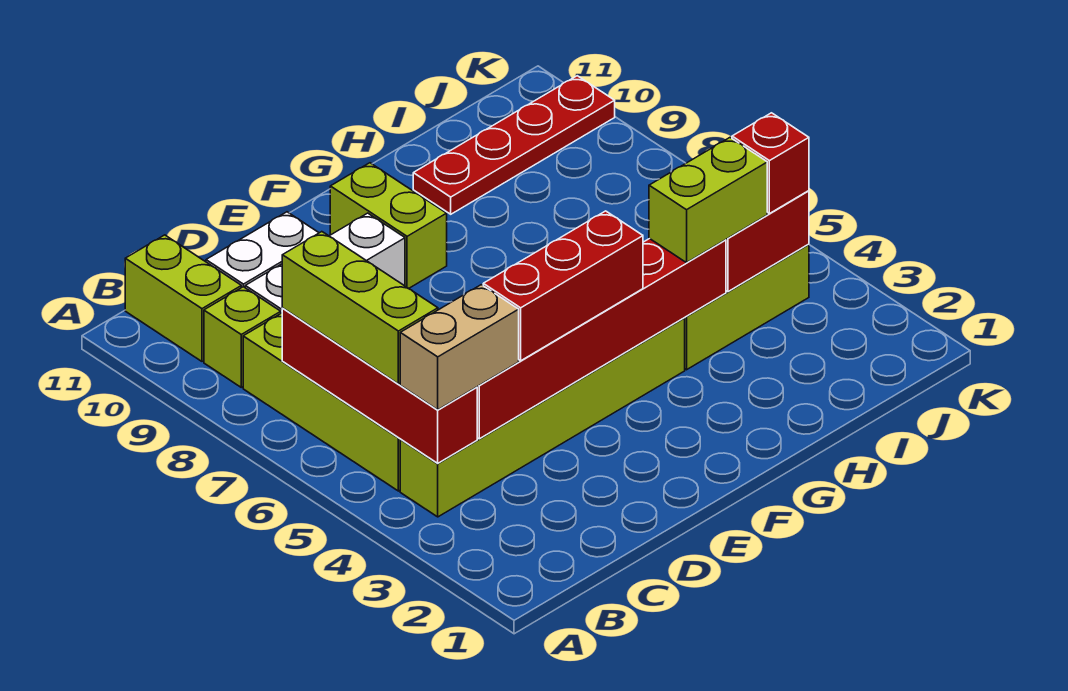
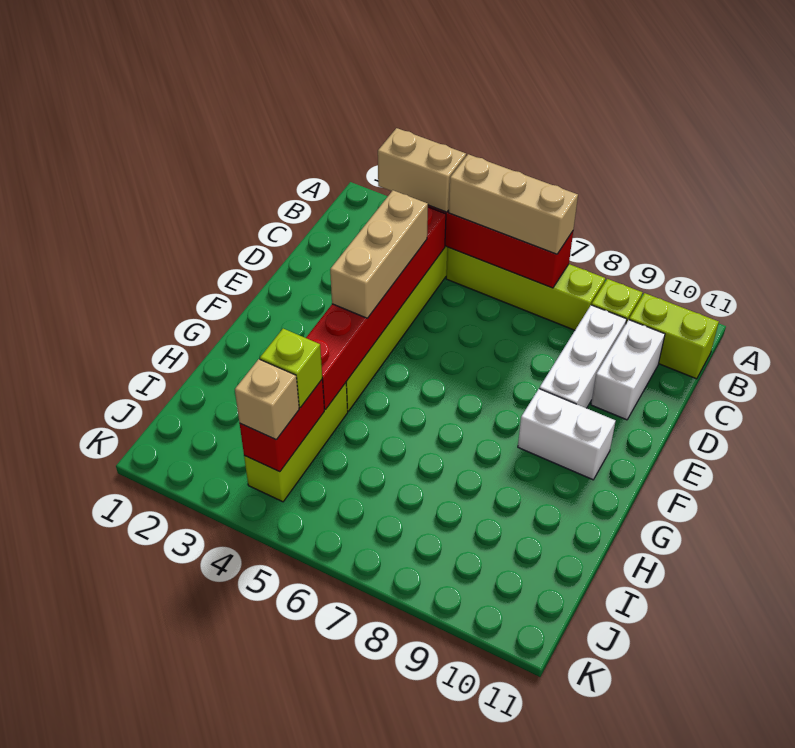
tan brick B4:C4 level 3 -> tan brick B3:B4 level 3
lime brick B5:B7 level 3 -> tan brick B5:B7 level 3
red brick D4:F4 level 3 -> tan brick D4:F4 level 3
lime brick F9:F10 level 1 -> white brick F9:F10 level 1
lime brick H4:I4 level 3 -> lime brick I4 level 3
red plate H10:K10 level 1 -> none
red brick J4 level 3 -> tan brick J4 level 3

